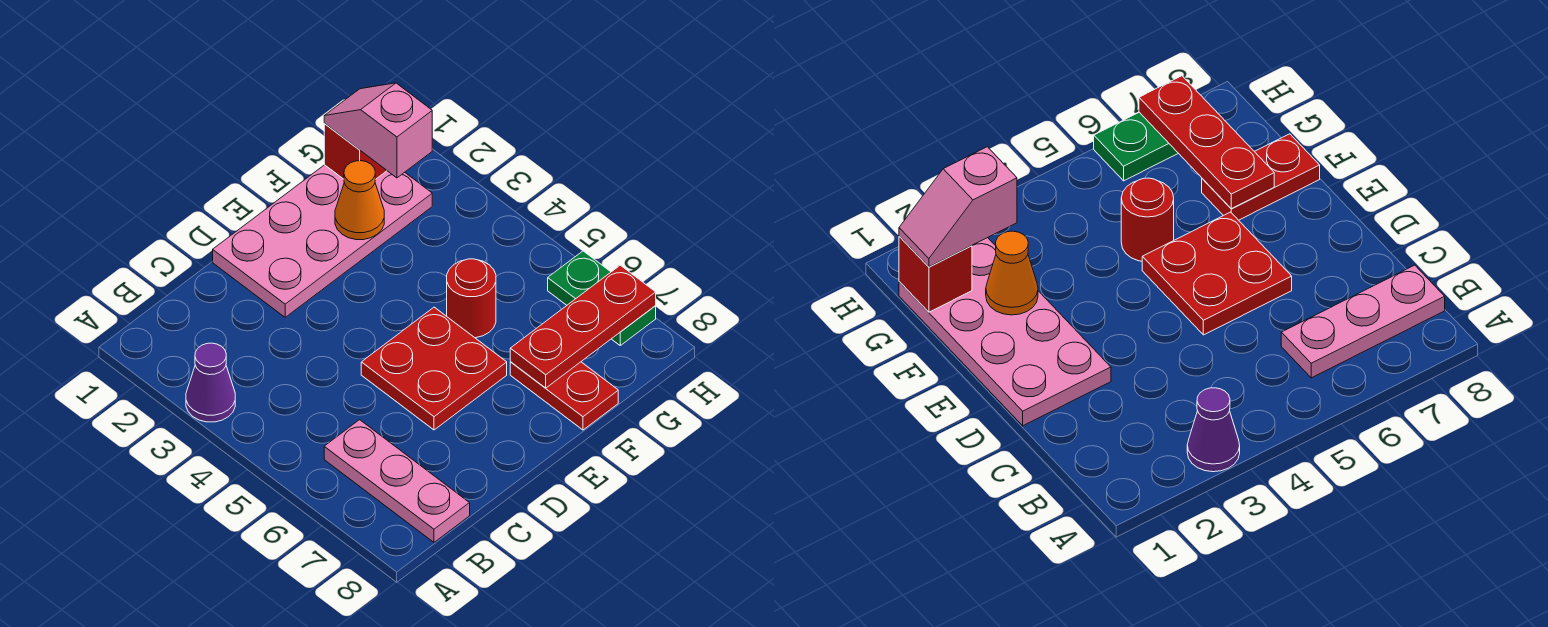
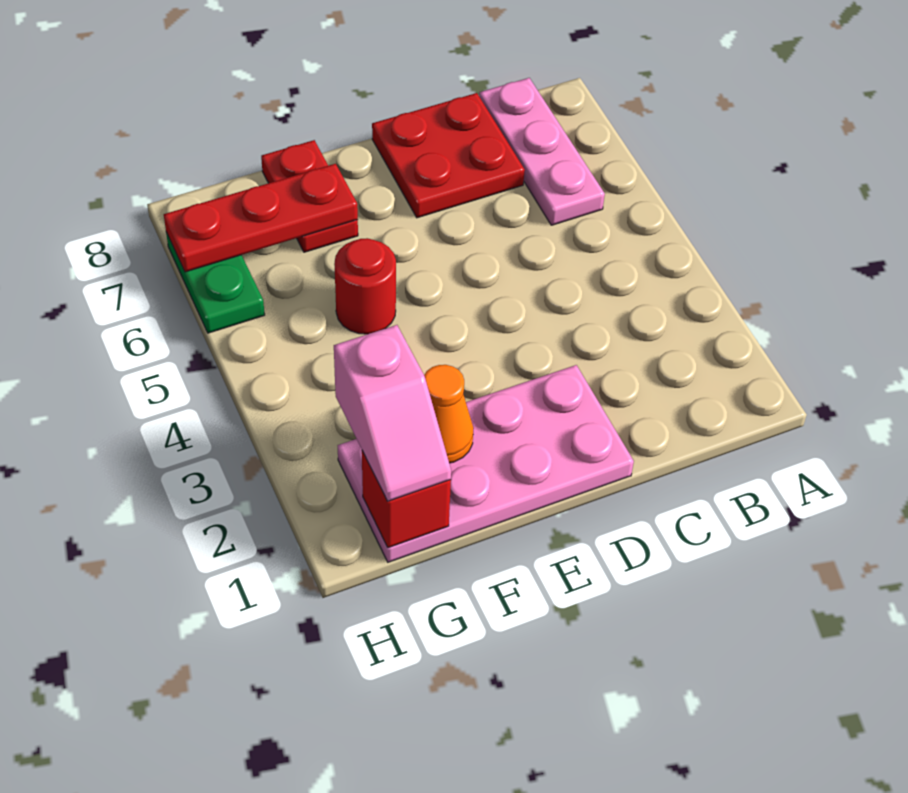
purple cone A3 level 1 -> none
red plate D5:E6 level 1 -> red plate C7:D8 level 1

